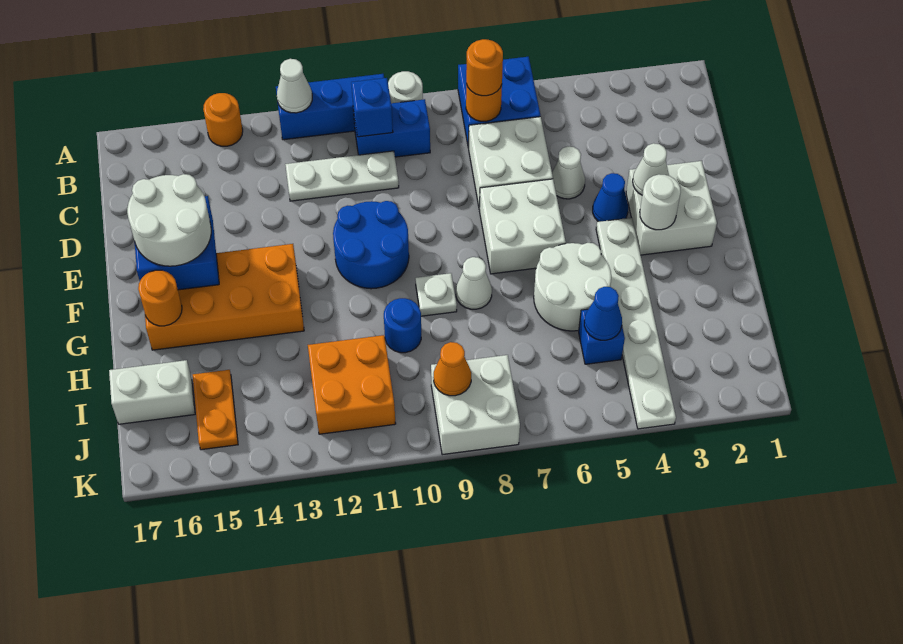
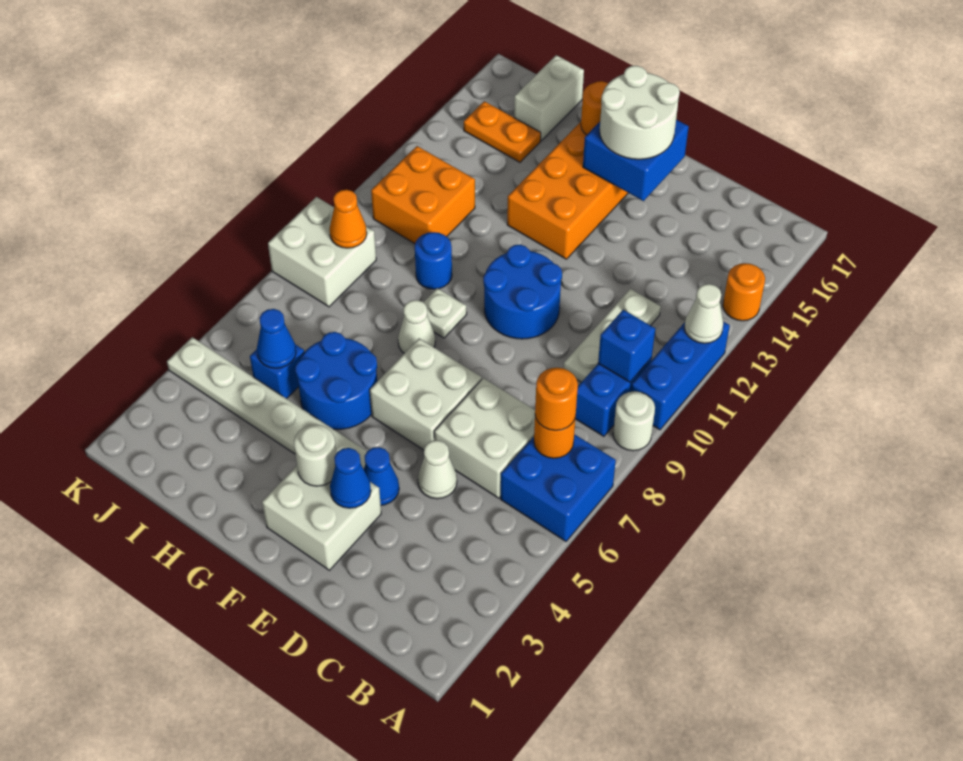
white cone E3 level 2 -> blue cone E3 level 2
white round brick G5:H6 level 1 -> blue round brick G5:H6 level 1

